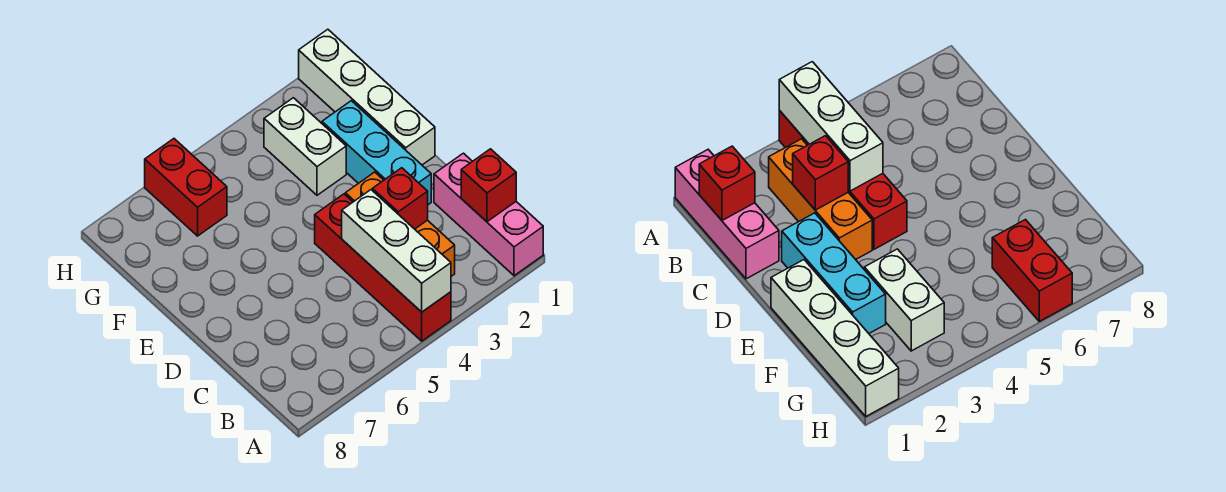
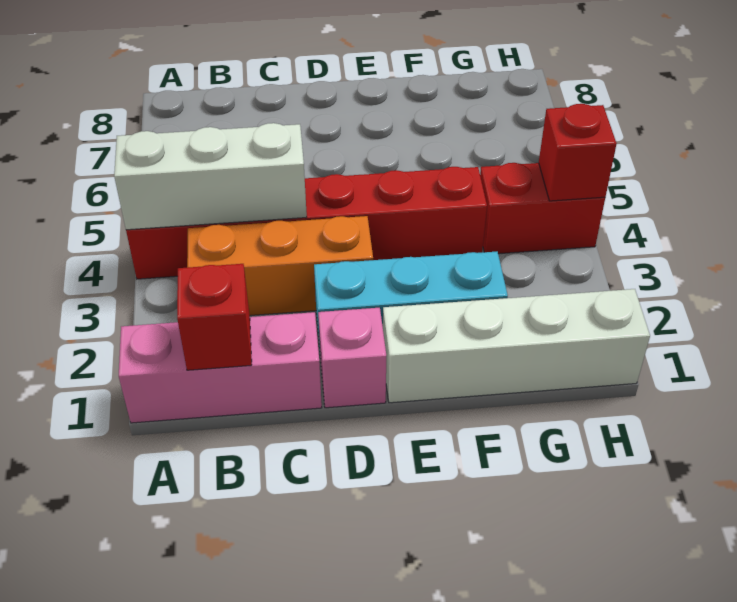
red brick A4:D4 level 1 -> red brick A4:F4 level 1
red brick C3 level 2 -> red brick H4 level 2
none -> pink brick D1 level 1
white brick F3:G3 level 1 -> none
red brick G6:H6 level 1 -> red brick G4:H4 level 1

